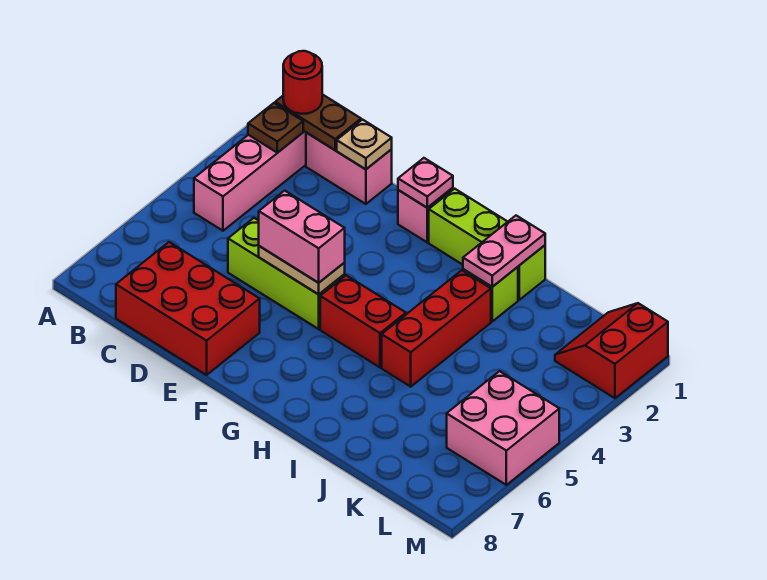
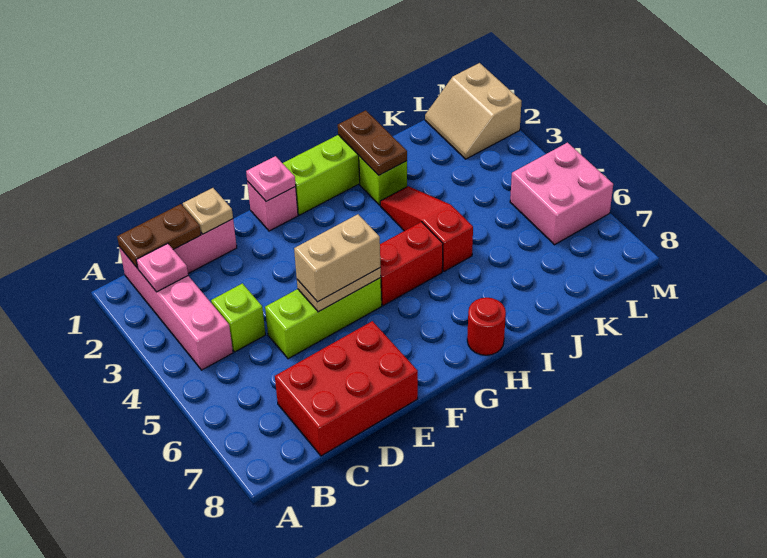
red round brick B1 level 3 -> red round brick H8 level 1
brown plate B2 level 2 -> pink plate B2 level 2
none -> lime brick C4 level 1
pink brick E5:F5 level 3 -> tan brick E5:F5 level 3
pink plate I1:I2 level 2 -> brown plate I1:I2 level 2
red brick I3:I5 level 1 -> red slope I3:I5 level 1 top 5
red slope L1:M2 level 1 top M -> tan slope L1:M2 level 1 top M

